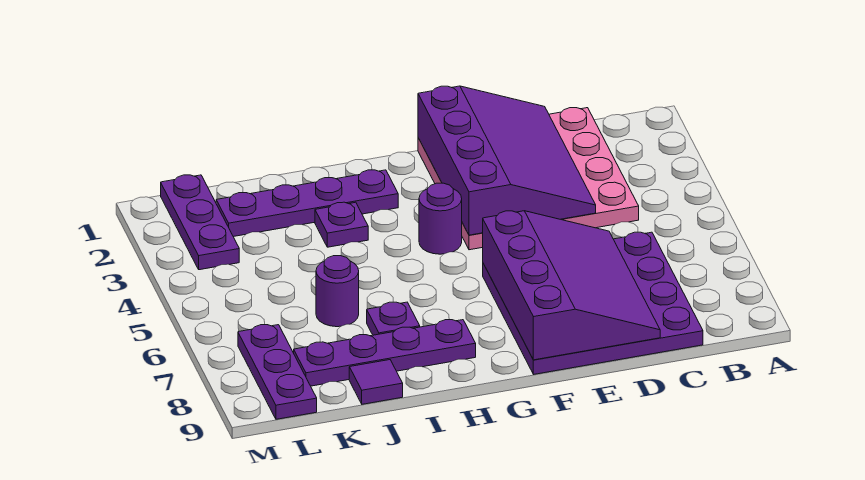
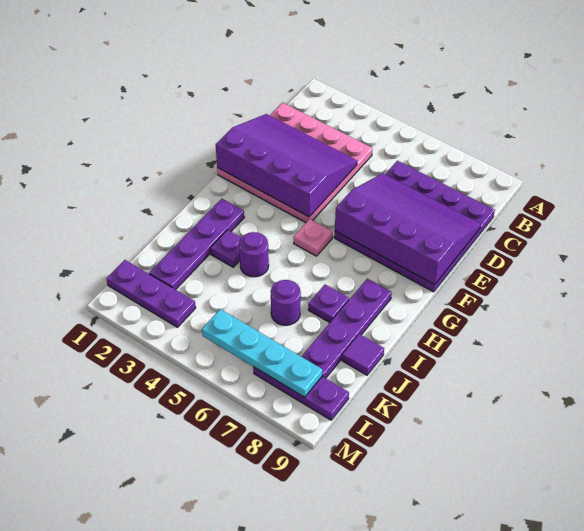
purple round brick G4 level 1 -> purple round brick I4 level 1
none -> pink plate G5 level 1
none -> cyan plate L5:L8 level 2

